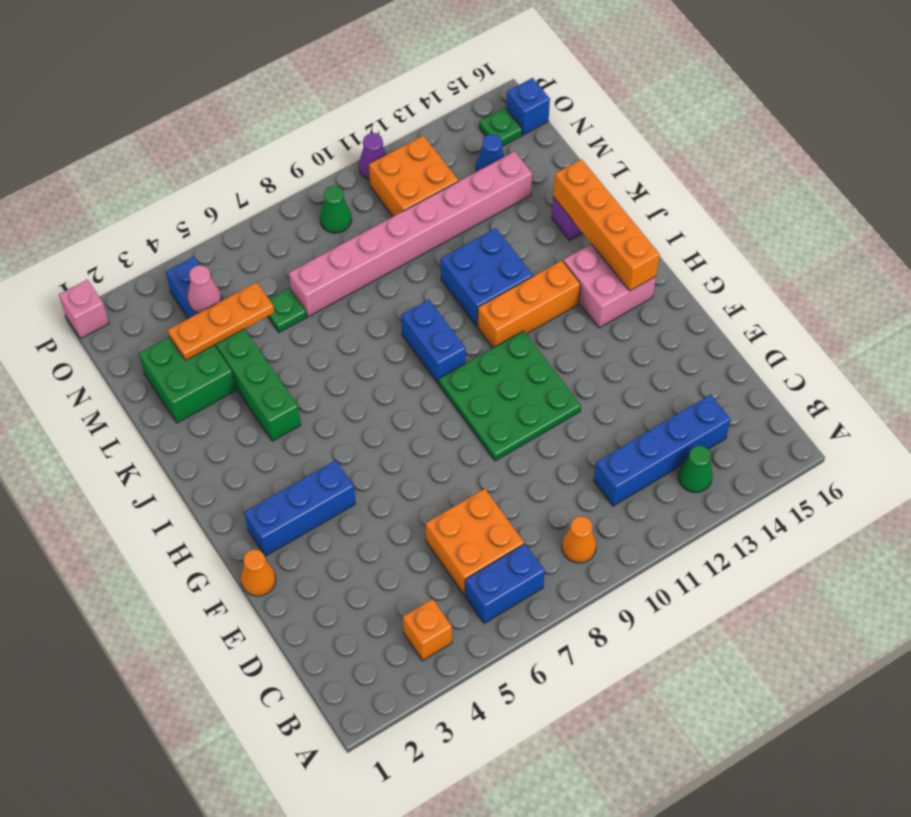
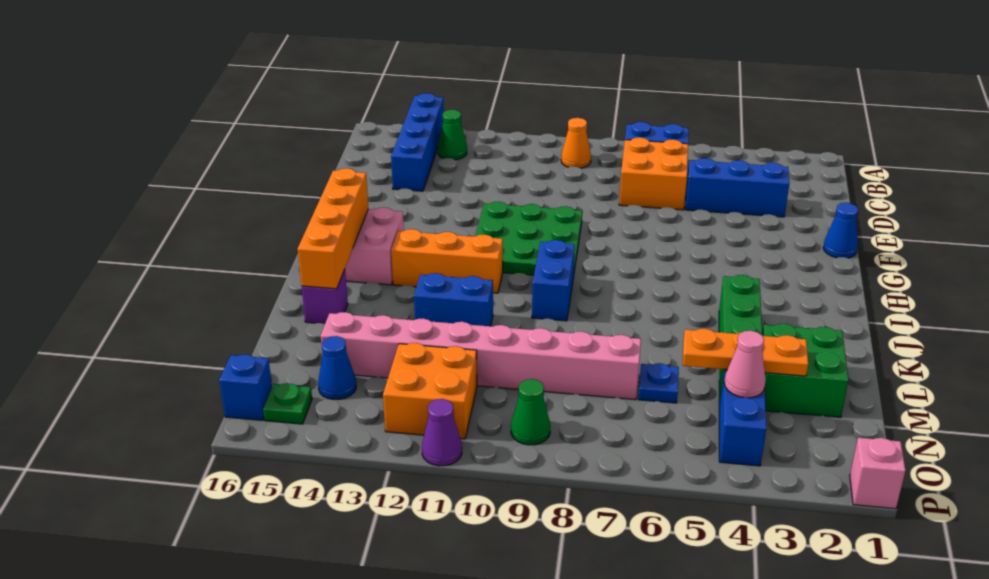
orange brick B4 level 1 -> none
blue brick C11:C14 level 1 -> blue brick A14:D14 level 1
orange cone F1 level 1 -> blue cone F1 level 1
blue brick G2:G4 level 1 -> blue brick D3:D5 level 1
blue brick J11:K12 level 1 -> blue brick K11:K12 level 1
green plate M6 level 1 -> blue plate M6 level 1

